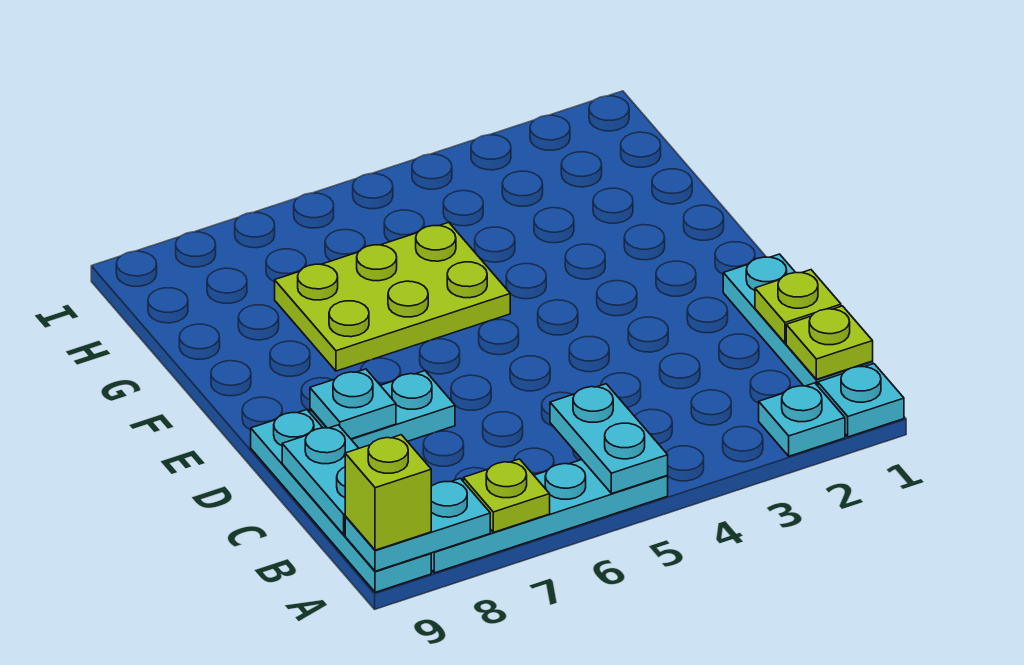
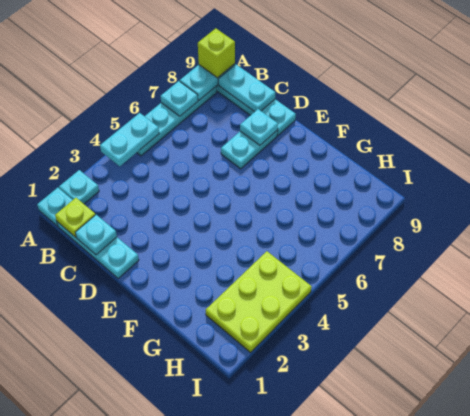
cyan plate A5:B5 level 2 -> cyan plate A4:A5 level 2
lime plate A7 level 2 -> cyan plate A7 level 2
lime plate C1 level 2 -> cyan plate C1 level 2
lime plate F5:G7 level 1 -> lime plate H2:I4 level 1

